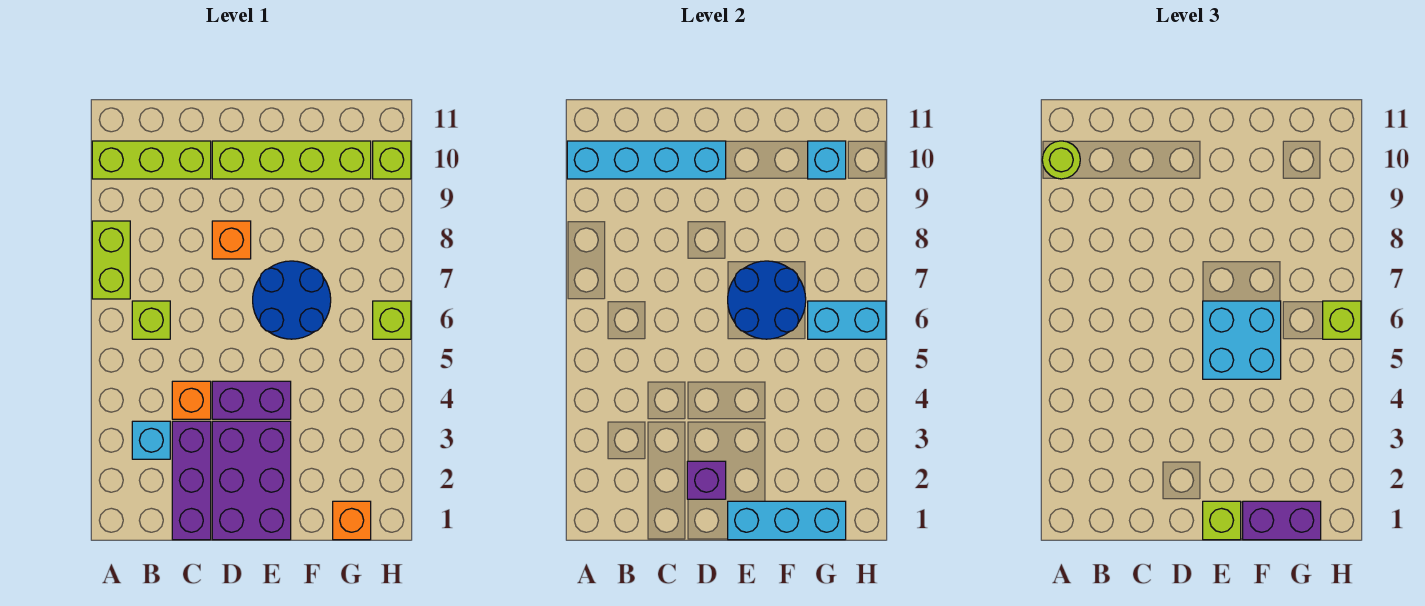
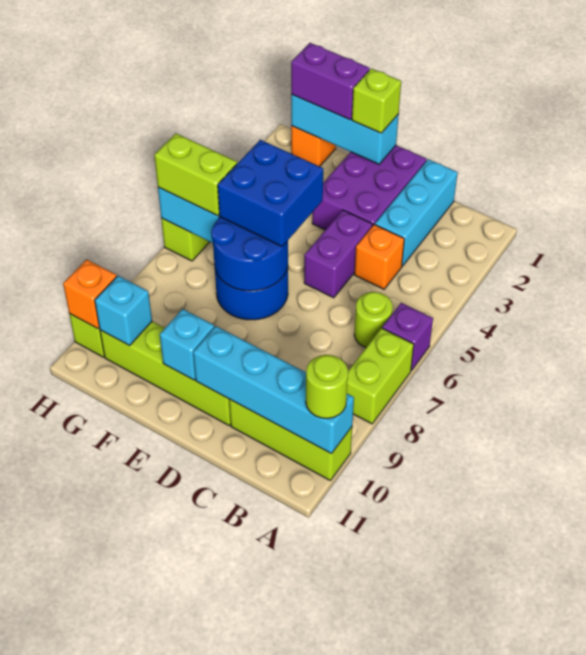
cyan brick B3 level 1 -> cyan brick E10 level 2
lime brick B6 level 1 -> lime round brick B6 level 1
purple brick C1:C3 level 1 -> cyan brick C1:C3 level 1
purple brick D2 level 2 -> purple brick A6 level 1
purple brick D4:E4 level 1 -> purple brick D4:D5 level 1
orange brick D8 level 1 -> orange brick H10 level 2
cyan brick E5:F6 level 3 -> blue brick E5:F6 level 3
lime brick H6 level 3 -> lime brick G6:H6 level 3

